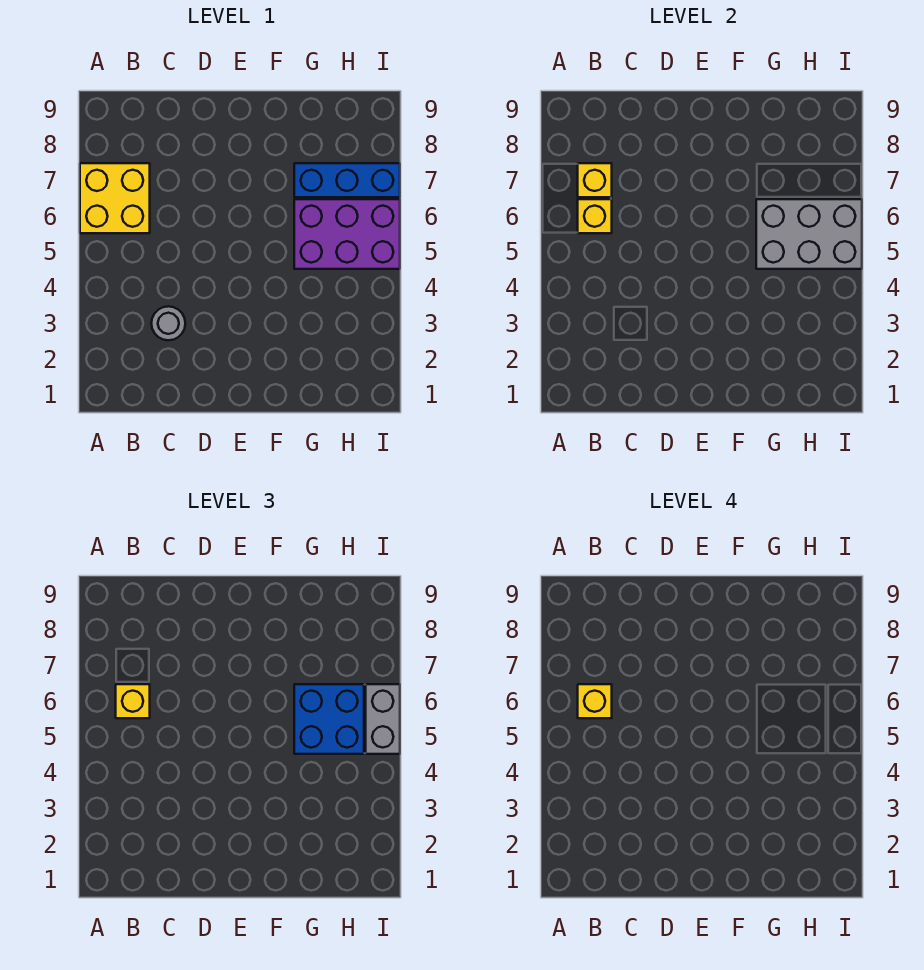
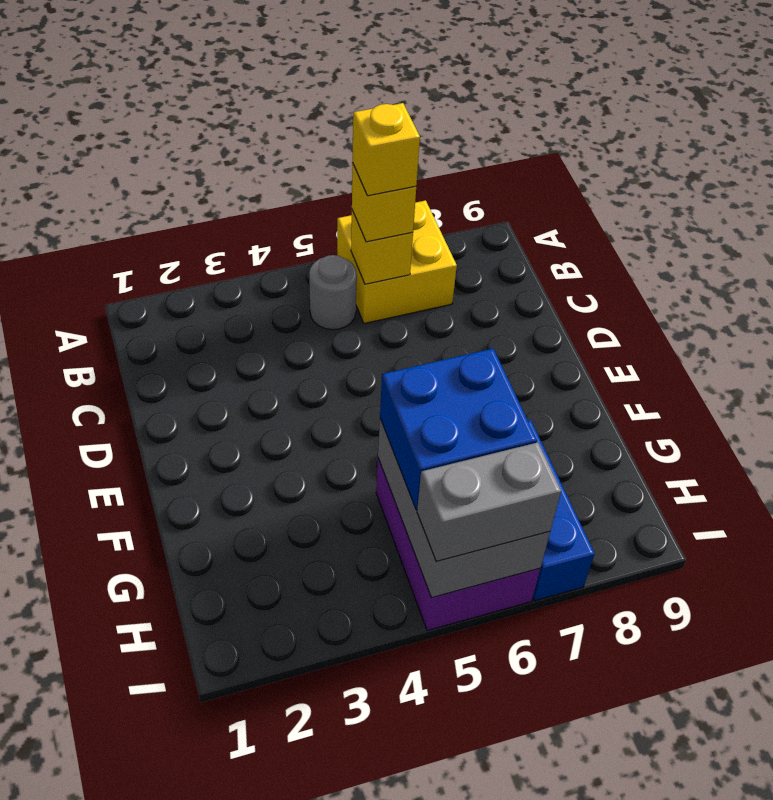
yellow brick B7 level 2 -> none
grey round brick C3 level 1 -> grey round brick B5 level 1

